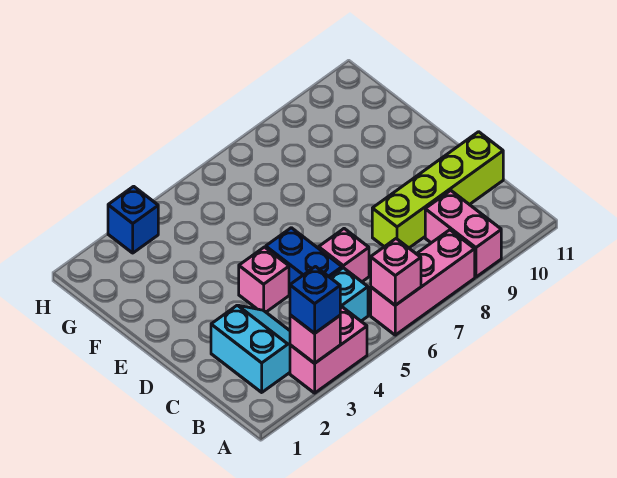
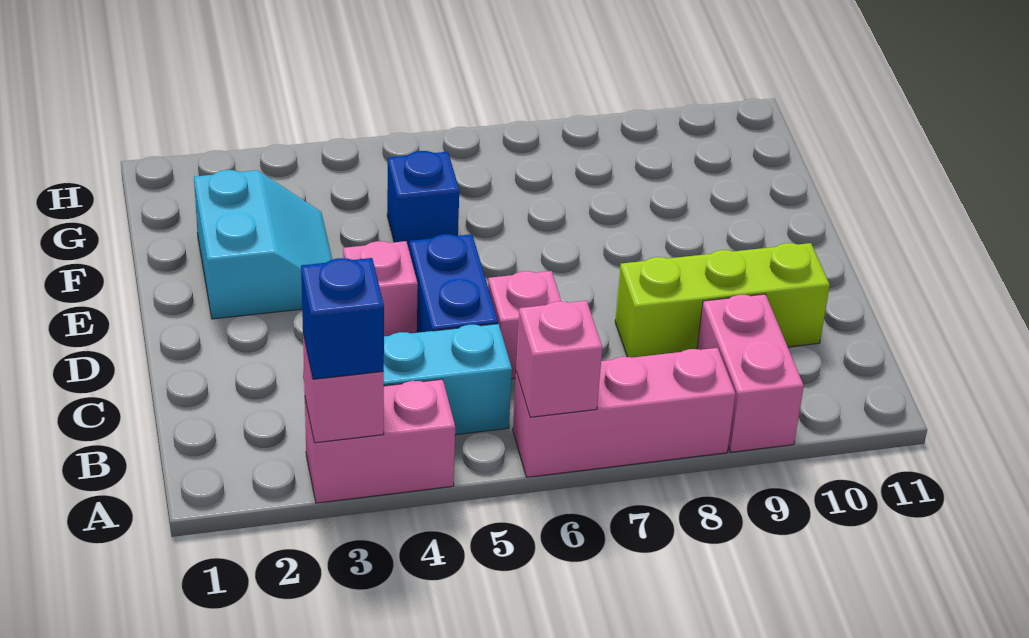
cyan slope B2:C3 level 1 top 2 -> cyan slope E2:F3 level 1 top 2
lime brick C8:C11 level 1 -> lime brick C8:C10 level 1
blue brick H3 level 1 -> blue brick F5 level 1

